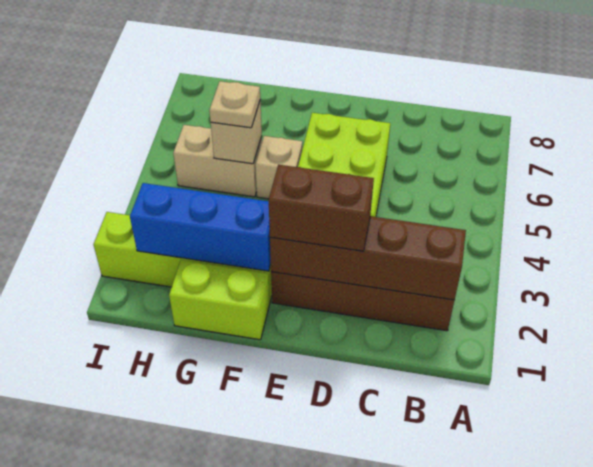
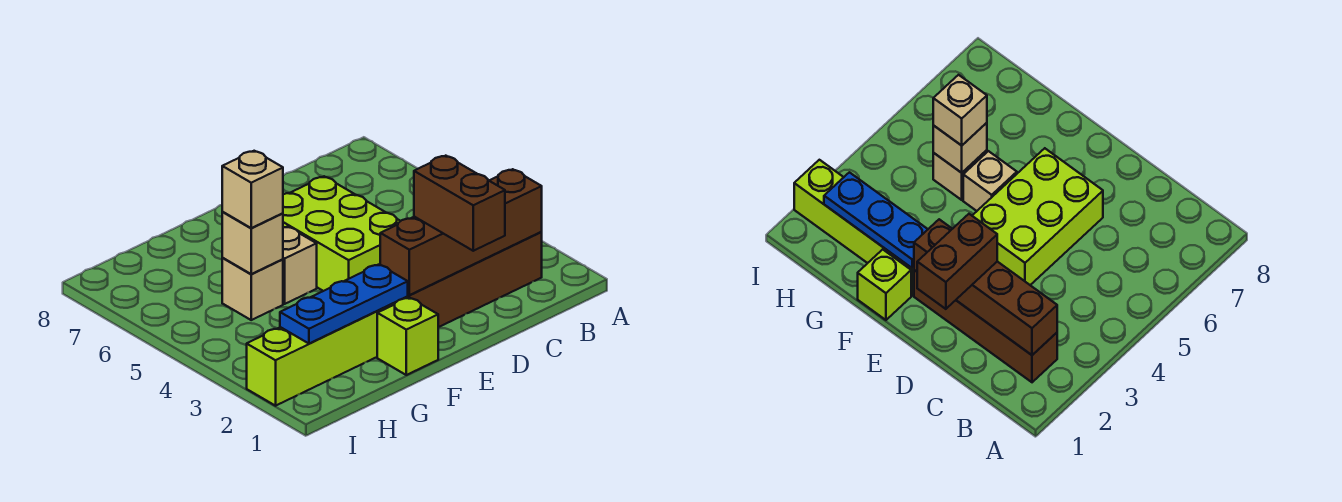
brown brick D2:E2 level 3 -> brown brick D1:D2 level 3
lime brick F1:G1 level 1 -> lime brick F1 level 1
blue brick F2:H2 level 2 -> blue plate F2:H2 level 2
tan brick G5:H5 level 1 -> tan brick G5 level 1
tan plate G5 level 3 -> tan brick G5 level 3

